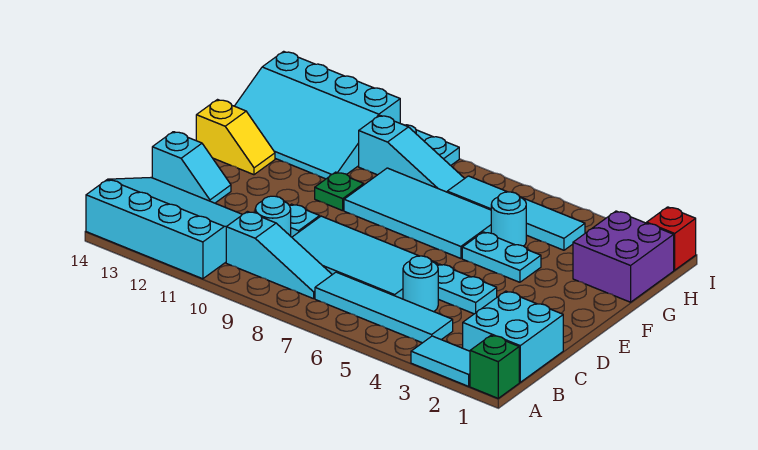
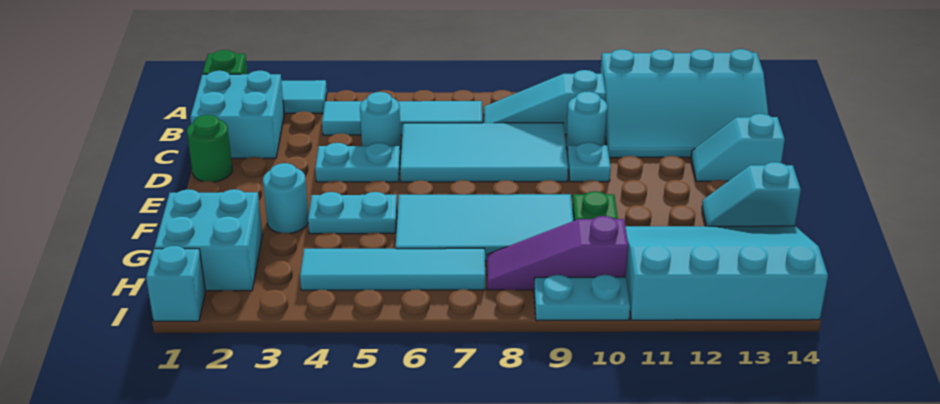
none -> green round brick D1 level 1
yellow slope F13:F14 level 1 top 14 -> cyan slope F13:F14 level 1 top 14
purple brick G1:H2 level 1 -> cyan brick G1:H2 level 1
cyan round brick G5 level 1 -> cyan round brick F3 level 1
cyan slope H8:H10 level 1 top 10 -> purple slope H8:H10 level 1 top 10
red brick I1 level 1 -> cyan brick I1 level 1

